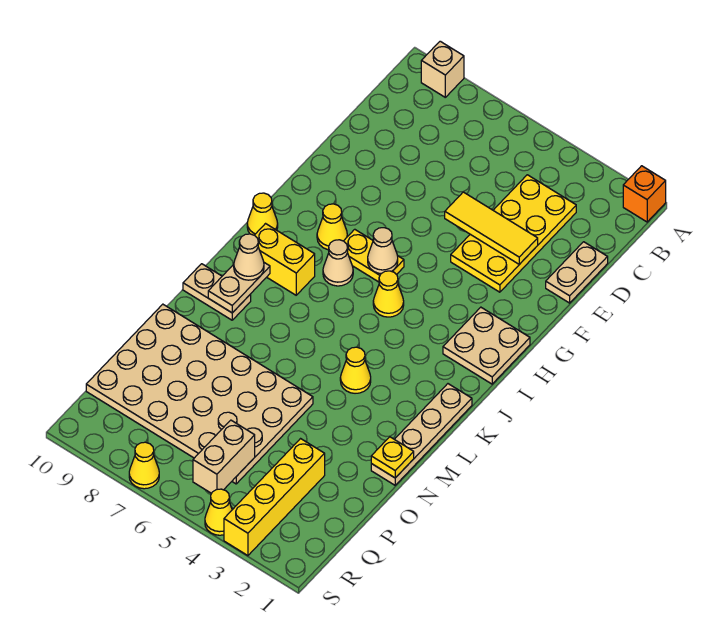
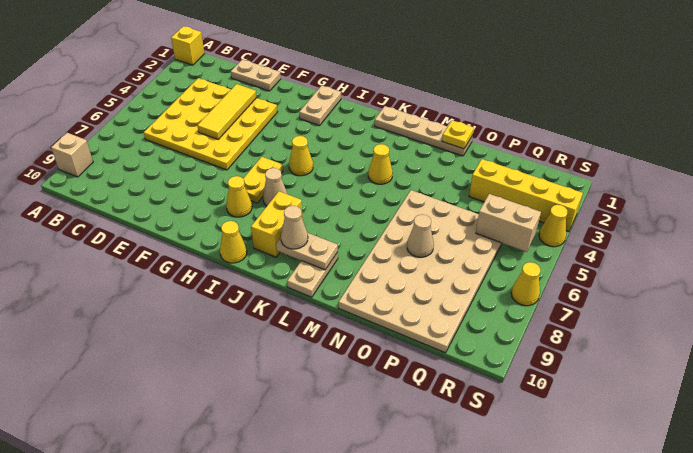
orange brick A1 level 1 -> yellow brick A1 level 1
yellow plate C3:F4 level 1 -> yellow plate C3:F6 level 1
tan plate H1:I2 level 1 -> tan plate H1:H2 level 1
tan cone H6 level 2 -> tan cone O7 level 2

